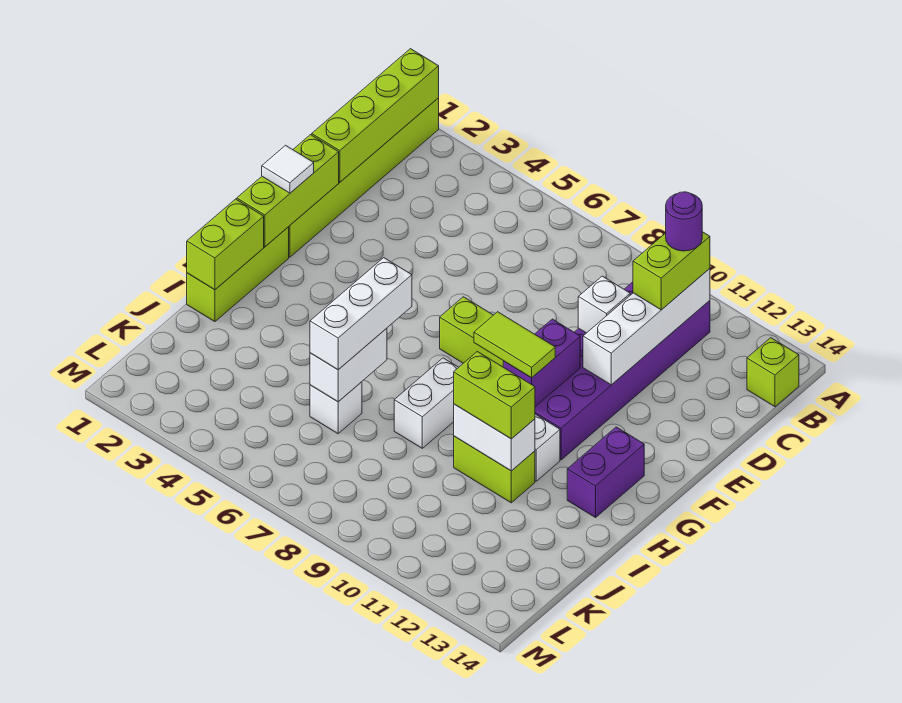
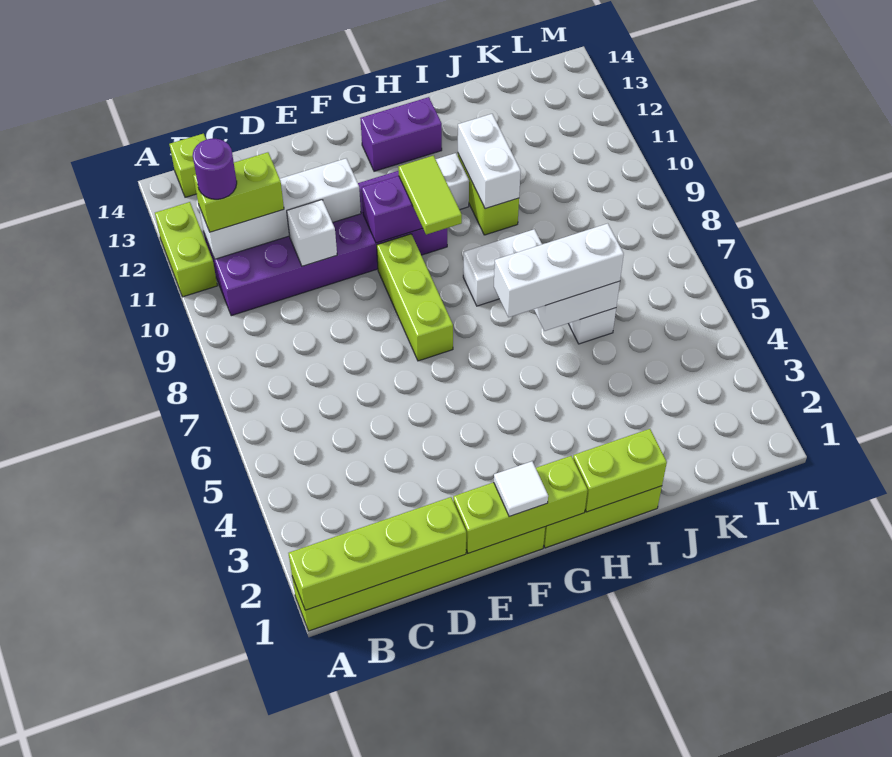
lime brick I10:I11 level 3 -> lime brick A11:A12 level 1

